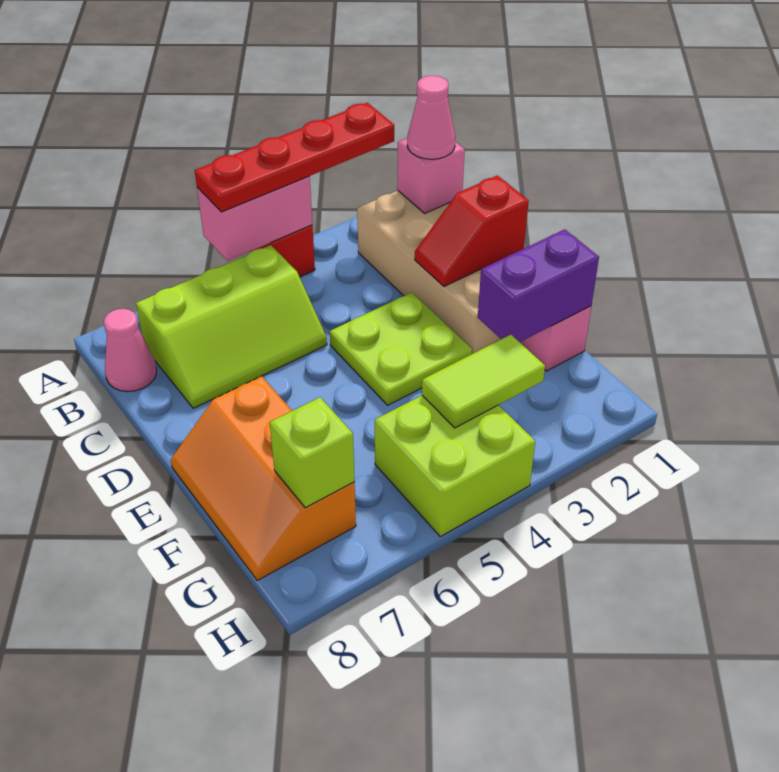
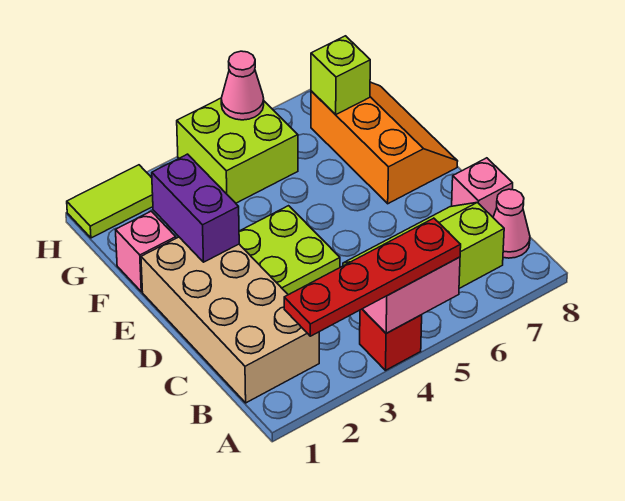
pink brick B1 level 2 -> pink brick C8 level 1
pink cone B1 level 3 -> pink cone H5 level 2
red slope D1:D2 level 2 top 1 -> none
purple brick F1:F2 level 2 -> purple brick E2:F2 level 2
lime tile G3:G4 level 2 -> lime tile H1:H2 level 1

